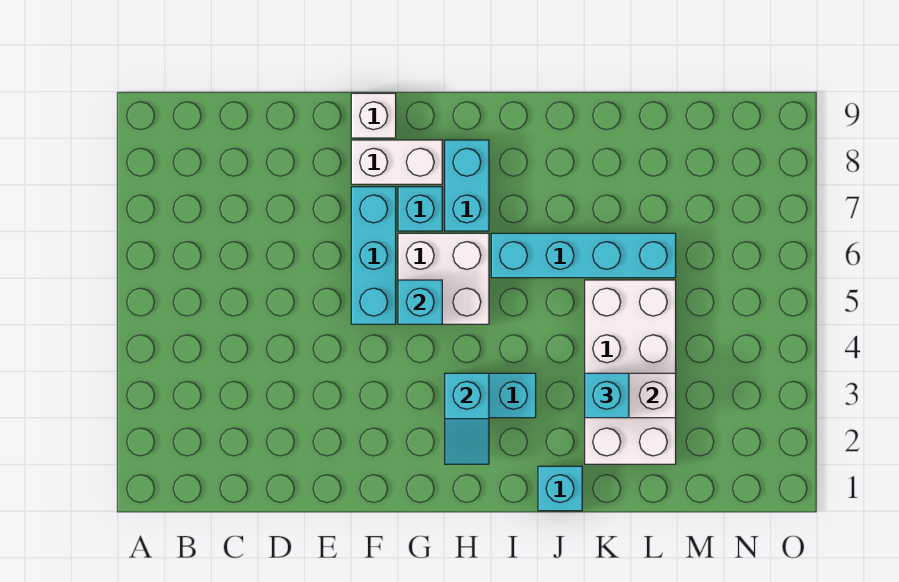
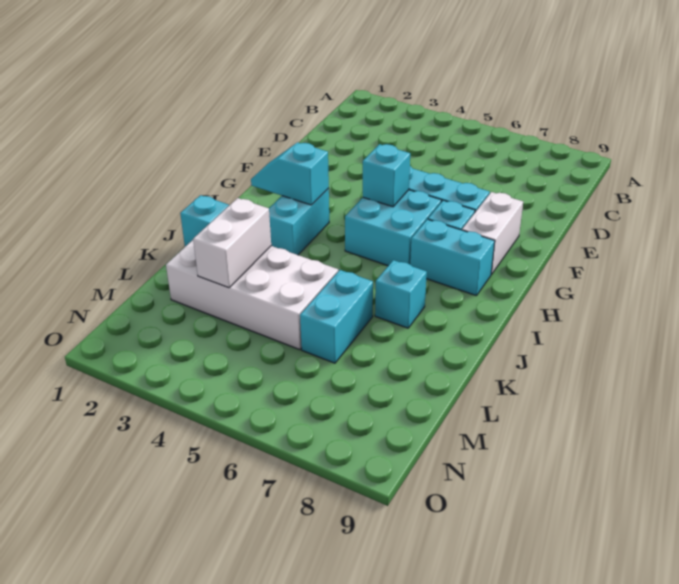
white brick F9 level 1 -> none
white brick G5:H6 level 1 -> cyan brick G5:H6 level 1
cyan brick I6:L6 level 1 -> cyan brick K6:L6 level 1
cyan brick K3 level 3 -> cyan brick J7 level 1

